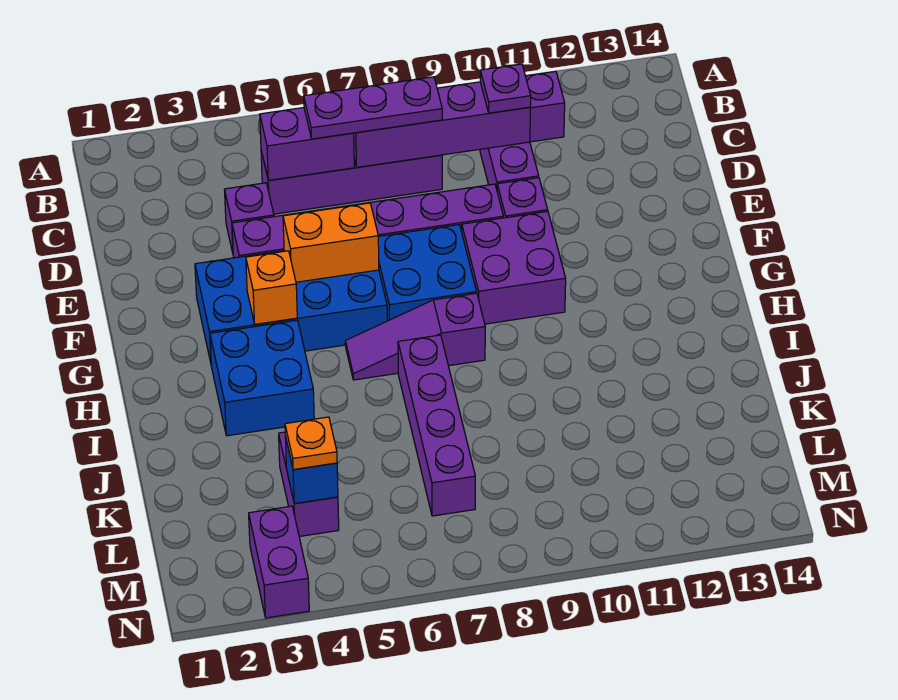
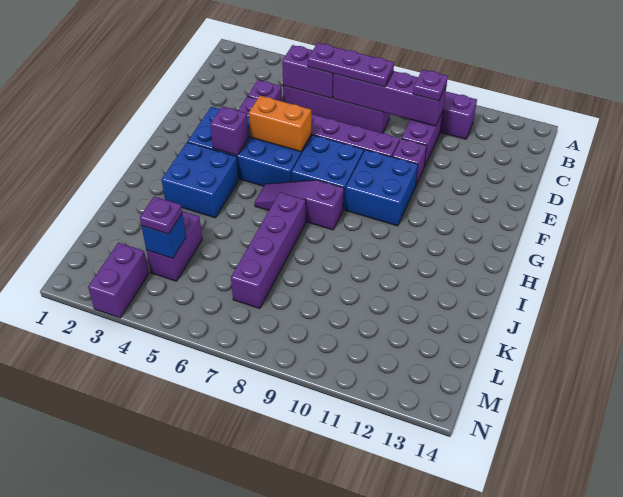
purple brick F9:G10 level 1 -> blue brick F9:G10 level 1
orange brick G4 level 2 -> purple brick G4 level 2
orange plate L4 level 3 -> purple plate L4 level 3

